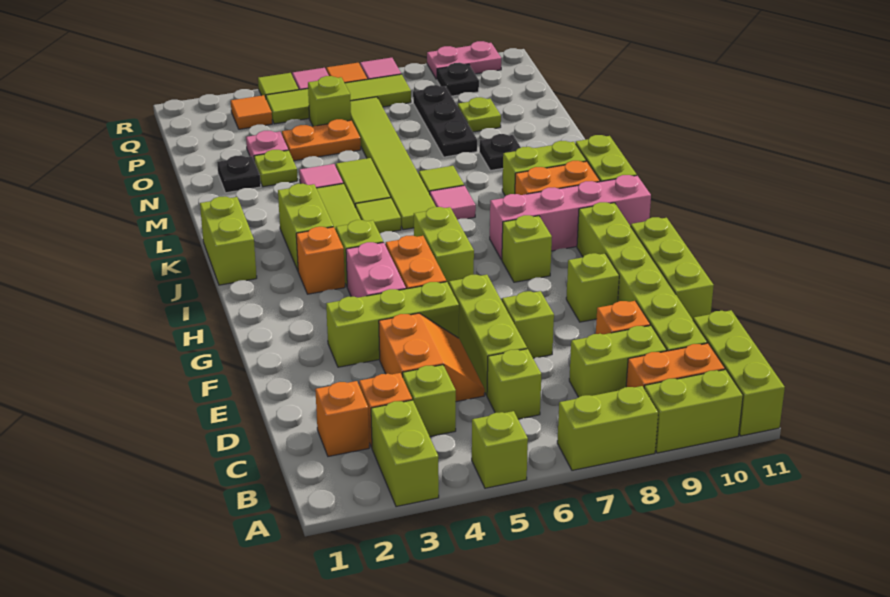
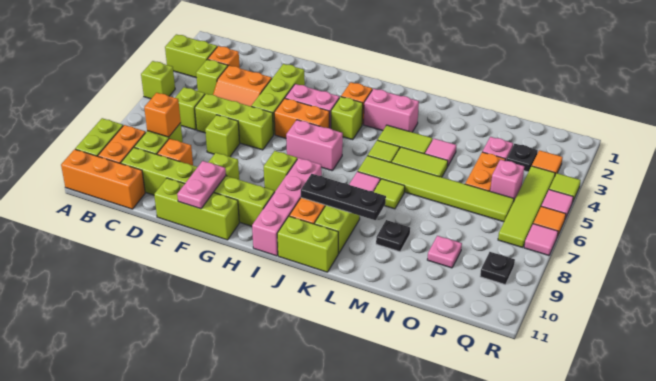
lime brick A7:A8 level 1 -> none
lime brick A11:C11 level 1 -> orange brick A11:C11 level 1
orange brick C2 level 1 -> orange brick C8 level 2
lime brick H6:I6 level 1 -> pink brick H6:I6 level 1
lime brick J1:K1 level 1 -> none
lime brick J3:K3 level 1 -> pink brick J3:K3 level 1
black plate N2 level 1 -> black plate P3 level 1
lime plate N3 level 1 -> none
black plate N8:P8 level 1 -> black plate J9:L9 level 2
lime plate O9 level 1 -> pink plate O9 level 1
lime brick P5 level 1 -> pink brick P5 level 1
pink plate R9:R10 level 1 -> pink plate F10:F11 level 2

